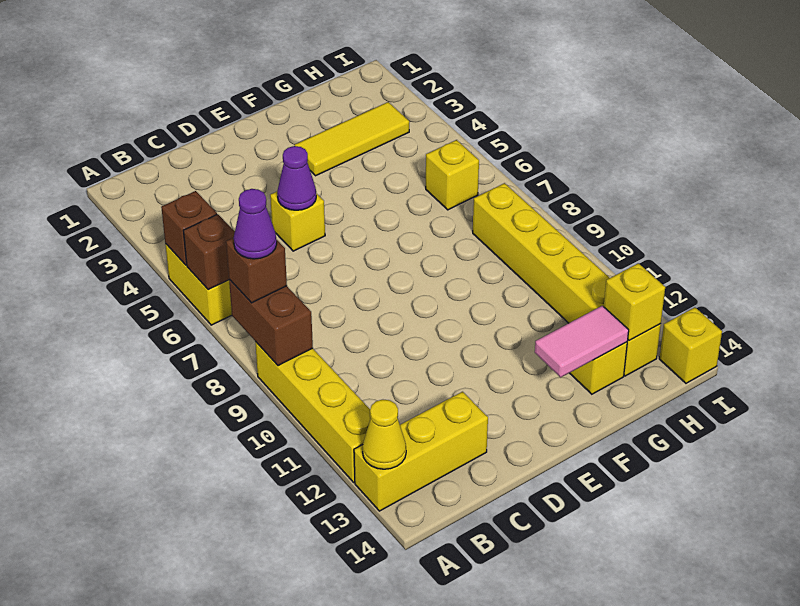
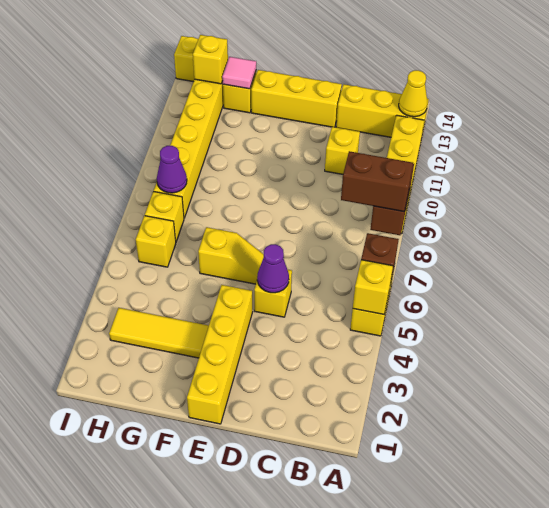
brown brick A5 level 2 -> yellow brick A5 level 2
brown brick A8 level 3 -> brown brick A8:B8 level 3
purple cone A8 level 4 -> purple cone H8 level 2
none -> yellow brick C11 level 1
none -> yellow brick D13:F13 level 1
none -> yellow brick E1:E4 level 1
none -> yellow slope E6:F6 level 1 top F
pink tile F13:G13 level 2 -> pink tile G13 level 2
none -> yellow brick H7 level 1

